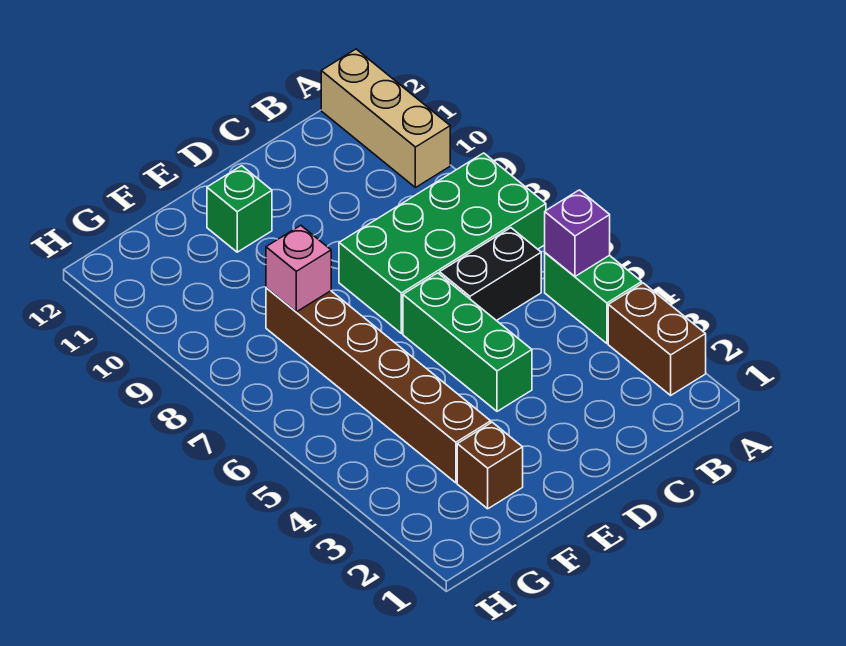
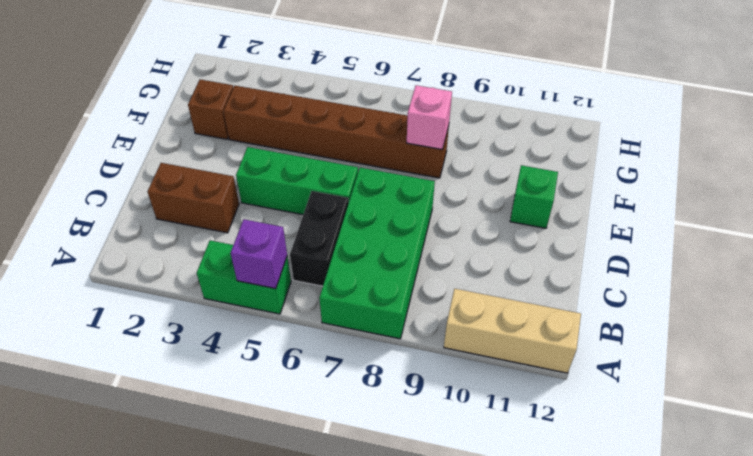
brown brick A2:A3 level 1 -> brown brick C2:C3 level 1

